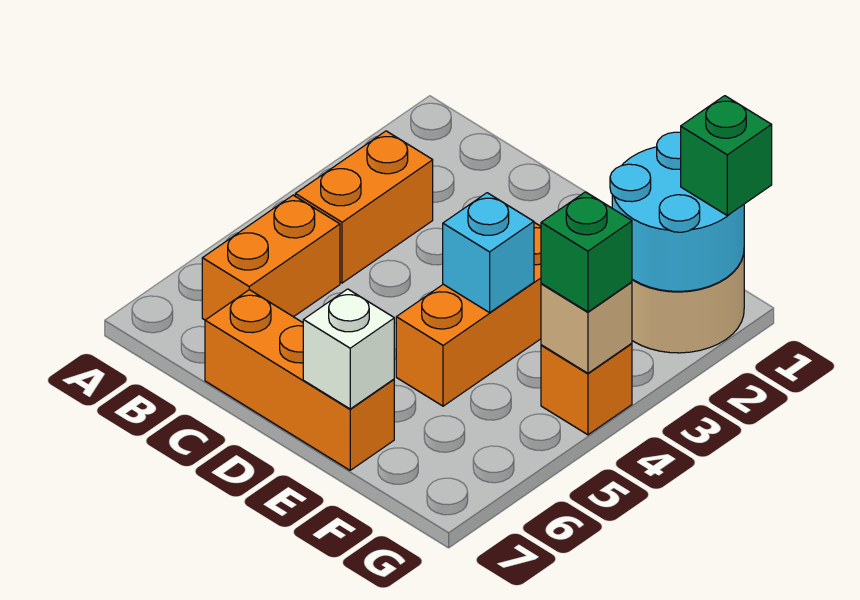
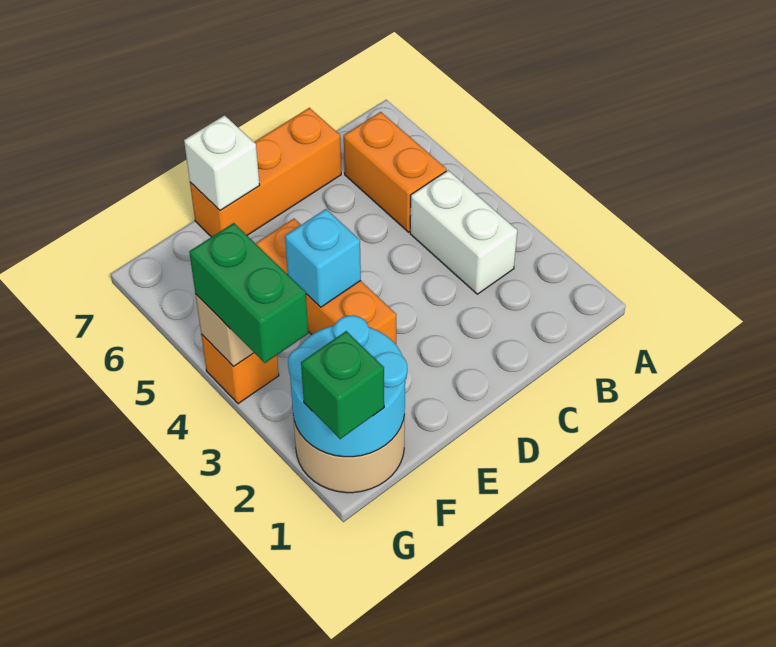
orange brick B3:B4 level 1 -> white brick B3:B4 level 1
green brick G4 level 3 -> green brick G3:G4 level 3

